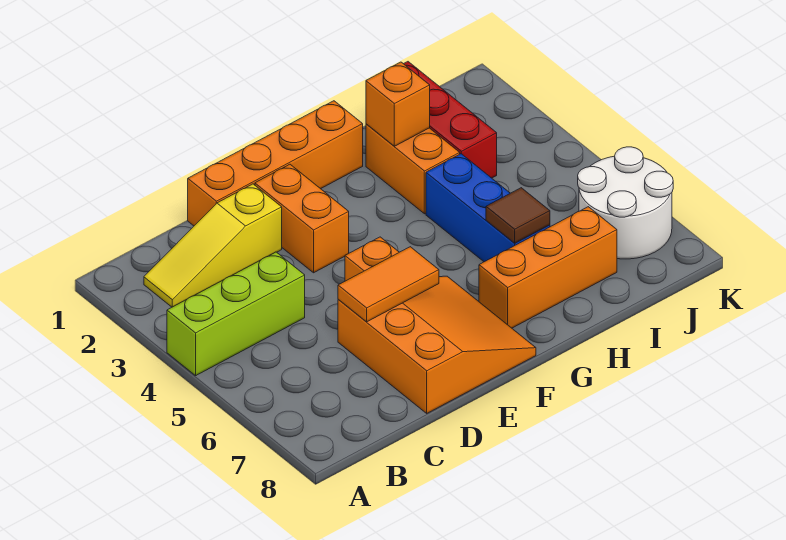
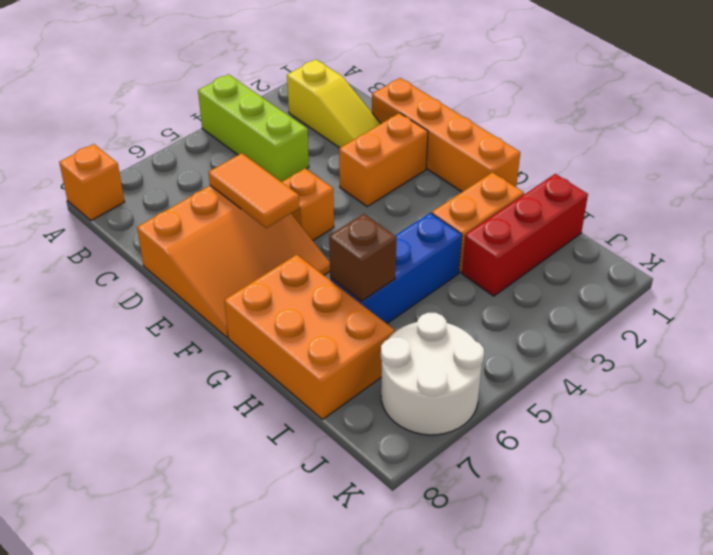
yellow slope B2:D2 level 1 top D -> yellow slope B2:D2 level 1 top B
orange brick G7:I7 level 1 -> orange brick G7:I8 level 1
orange brick H2 level 2 -> orange brick A8 level 1
brown tile H6 level 2 -> brown brick H6 level 2

